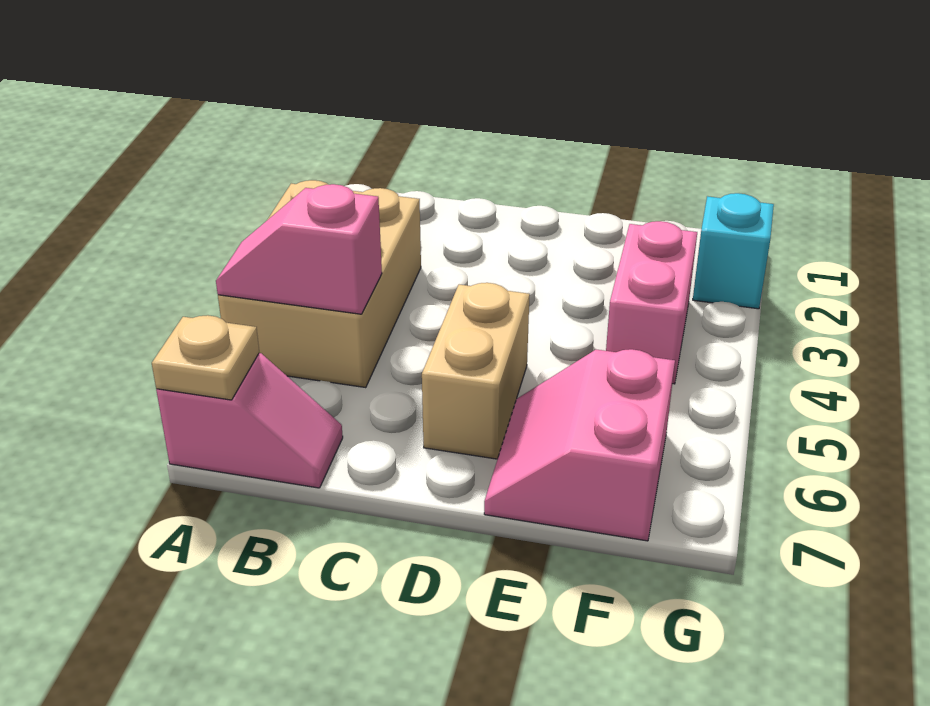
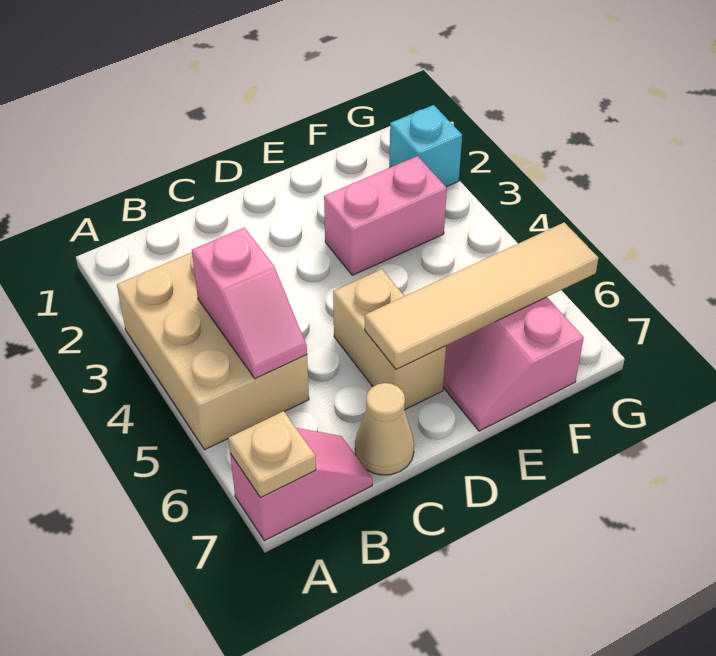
pink slope A5:B5 level 2 top B -> pink slope B4:B5 level 2 top 4
none -> tan cone C7 level 1
none -> tan tile D6:G6 level 2
pink brick F3:F4 level 1 -> pink brick E3:F3 level 1

